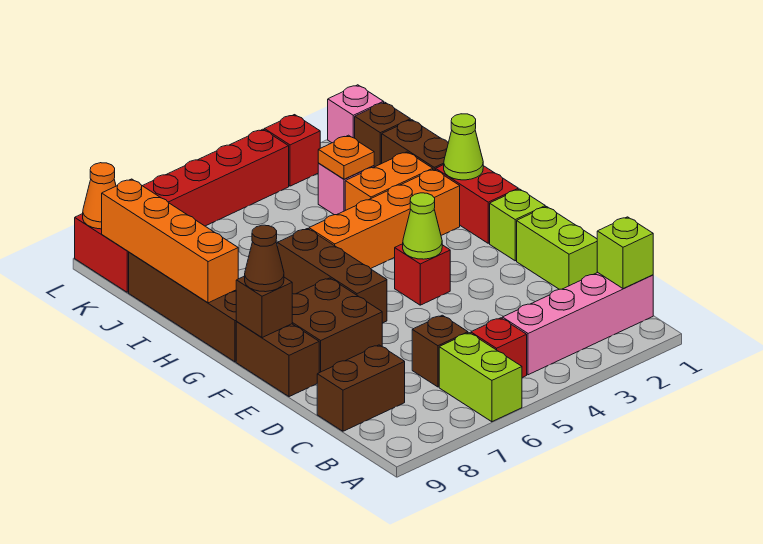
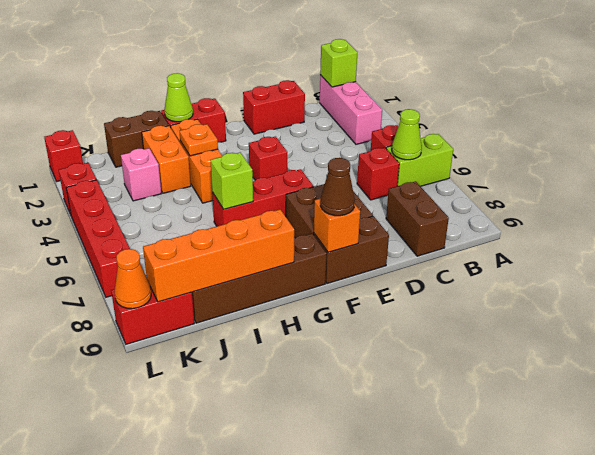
pink brick B1:B4 level 1 -> pink brick B1:B3 level 1
brown brick C6 level 1 -> red brick C6 level 1
lime brick D1:E1 level 1 -> red brick D1:E1 level 1
lime brick F1 level 1 -> lime brick H6 level 2
lime cone F4 level 2 -> lime cone B6 level 2
brown brick F6:H6 level 1 -> red brick F6:H6 level 1
brown brick F9 level 2 -> orange brick F9 level 2
orange brick H2:H5 level 1 -> orange brick H2:H4 level 1
orange plate J3 level 2 -> orange plate H3 level 2
brown brick K1 level 1 -> none
pink brick L1 level 1 -> red brick L1 level 1

